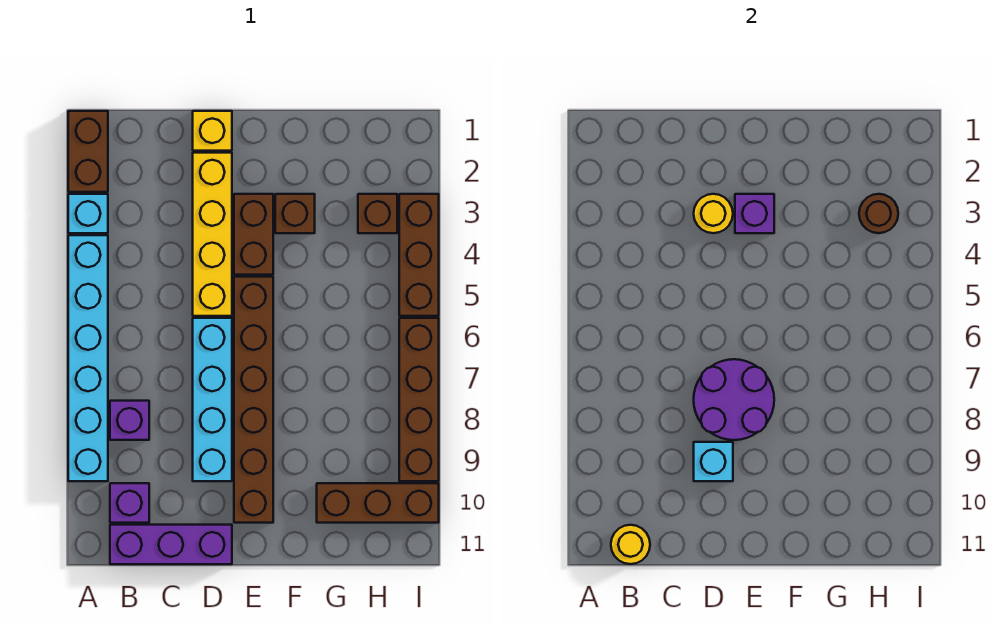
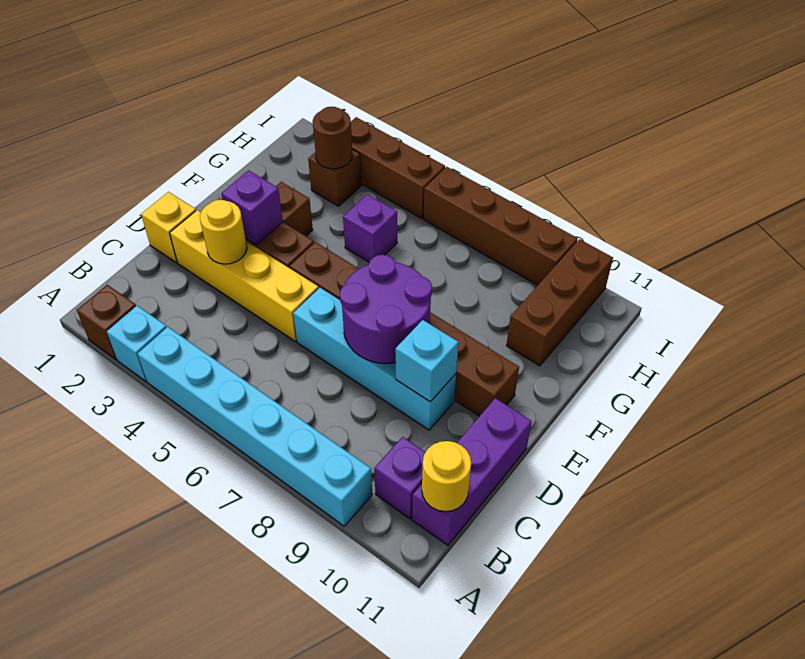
brown brick A1:A2 level 1 -> brown brick A2 level 1
purple brick B8 level 1 -> purple brick G5 level 1

